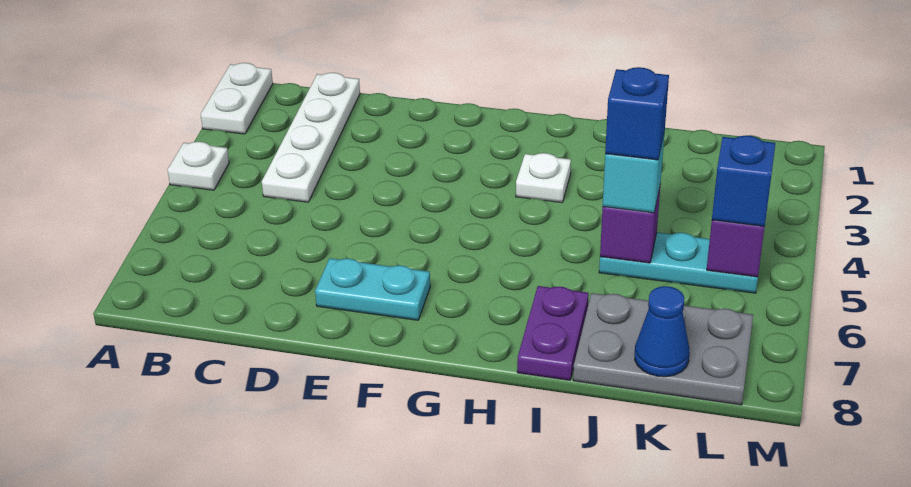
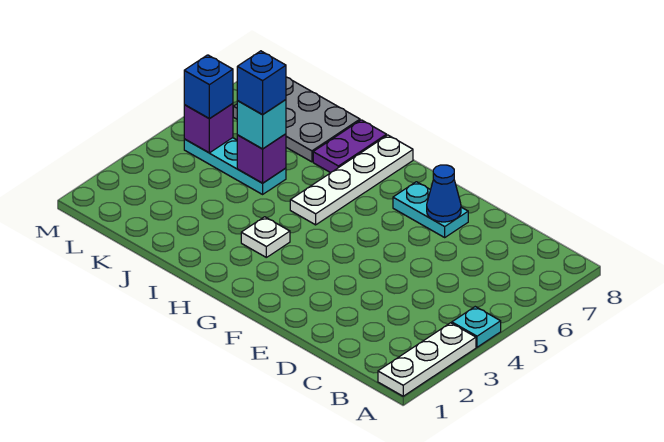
white plate A1:A2 level 1 -> white plate A1:A3 level 1
white plate A4 level 1 -> cyan plate A4 level 1
white plate C1:C4 level 1 -> white plate H5:H8 level 1
blue cone K8 level 2 -> blue cone E7 level 2

